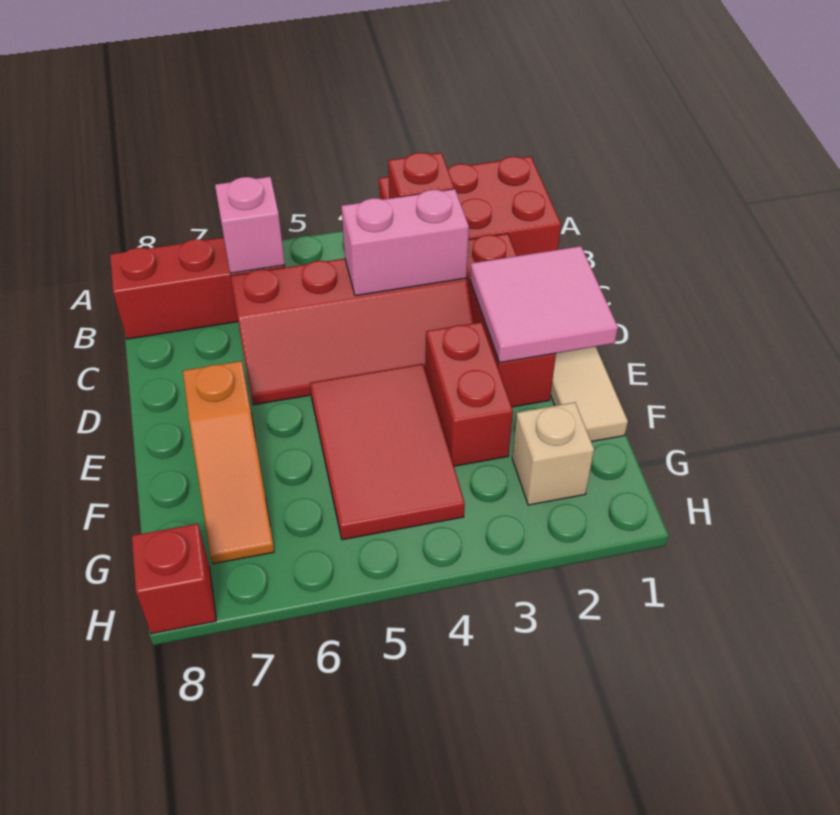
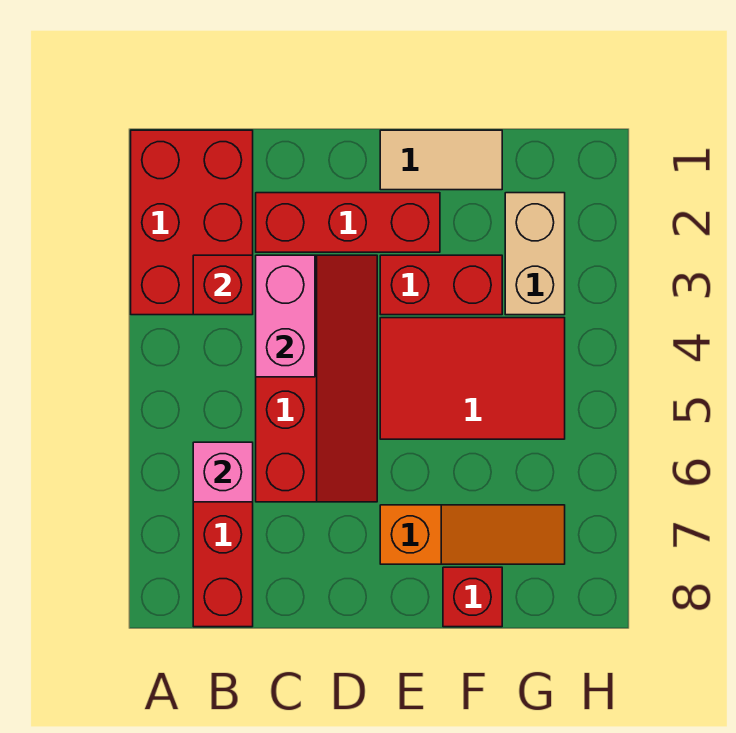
pink tile D1:E2 level 2 -> none
tan brick G2 level 1 -> tan brick G2:G3 level 1
red brick H8 level 1 -> red brick F8 level 1

